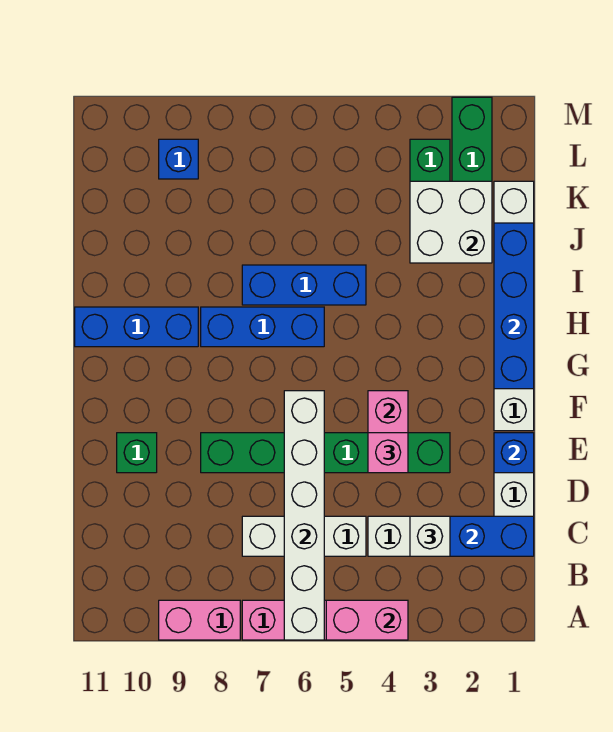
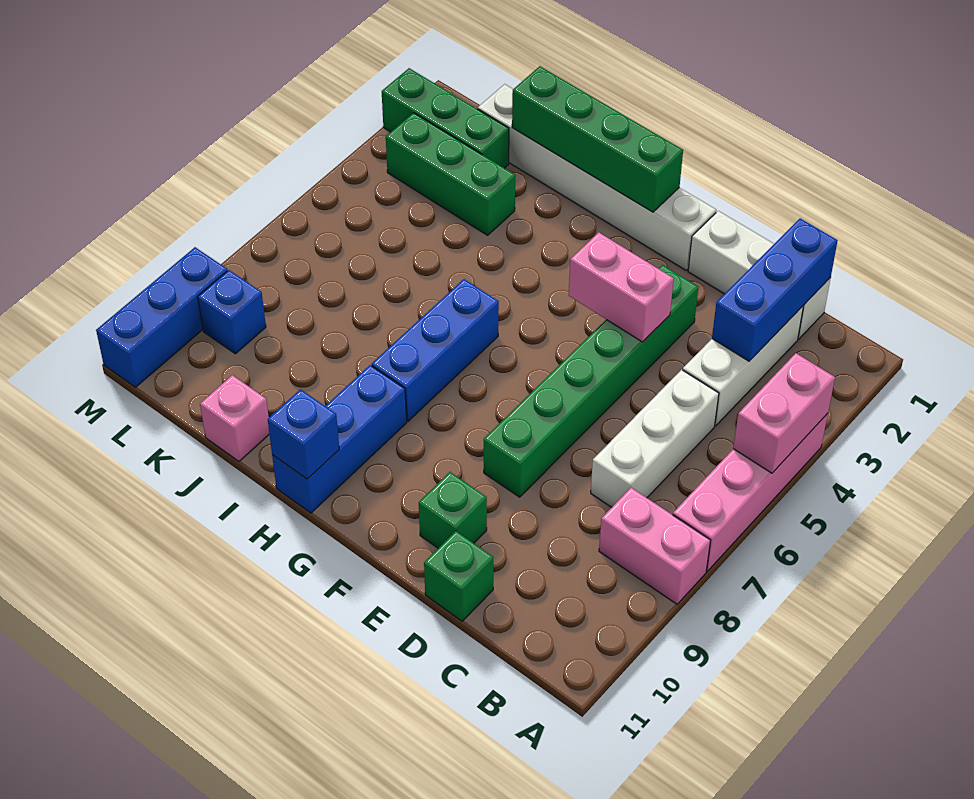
white brick A6:F6 level 2 -> none
pink brick A8:A9 level 1 -> pink brick A8:B8 level 1
white brick C3 level 3 -> none
none -> green brick D11 level 1
blue brick E1 level 2 -> blue brick H11 level 2
pink brick E4 level 3 -> pink brick J11 level 1
blue brick G1:J1 level 2 -> green brick G1:J1 level 2
blue brick I5:I7 level 1 -> blue brick M9:M11 level 1
white brick J2:K3 level 2 -> none

